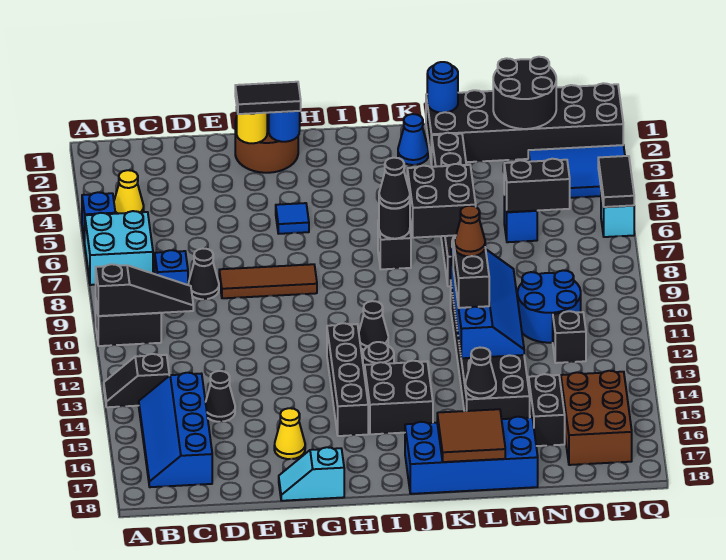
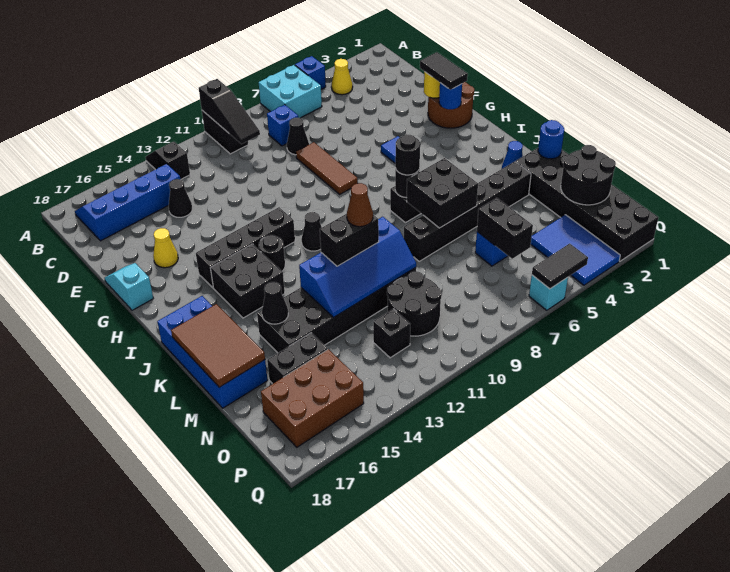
black cone J7 level 3 -> black round brick J7 level 3
brown tile K17:L18 level 2 -> brown tile K17:M18 level 2
blue round brick N10:O11 level 1 -> black round brick N10:O11 level 1

